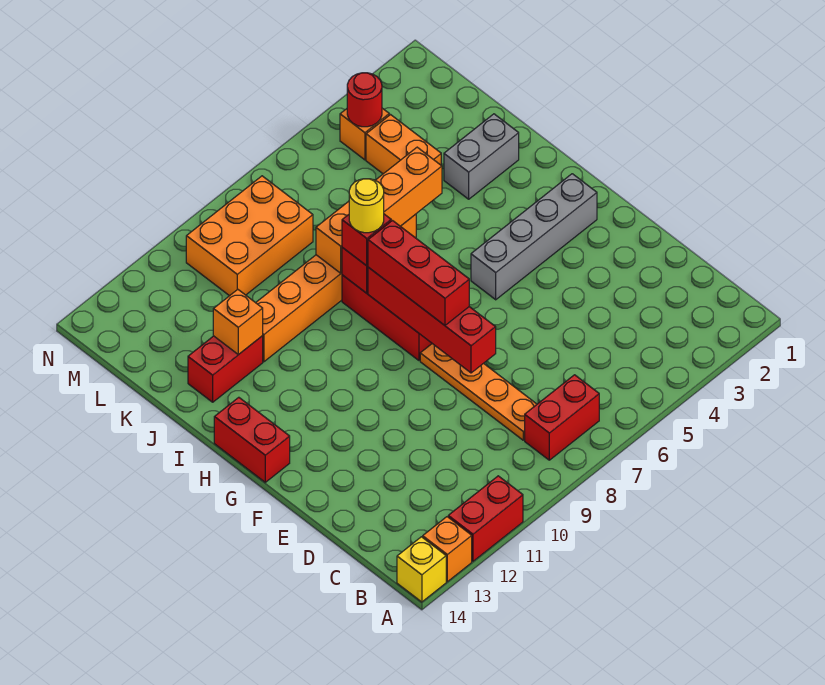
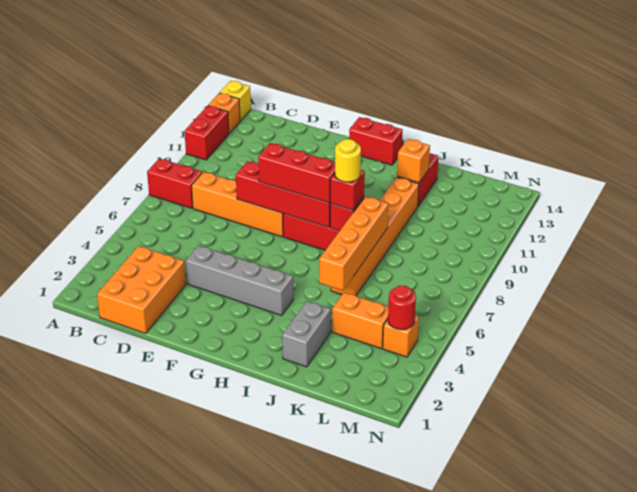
red brick B7:B8 level 1 -> red brick A8:B8 level 1
orange plate C8:F8 level 1 -> orange brick C8:F8 level 1
grey brick G2:G5 level 1 -> grey brick E4:H4 level 1
orange brick L8:M10 level 1 -> orange brick C1:D3 level 1

